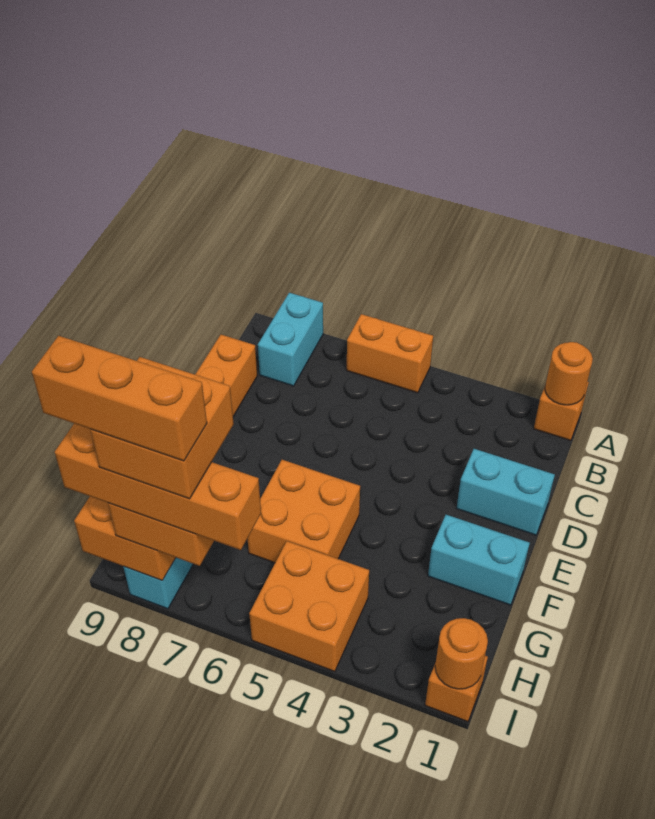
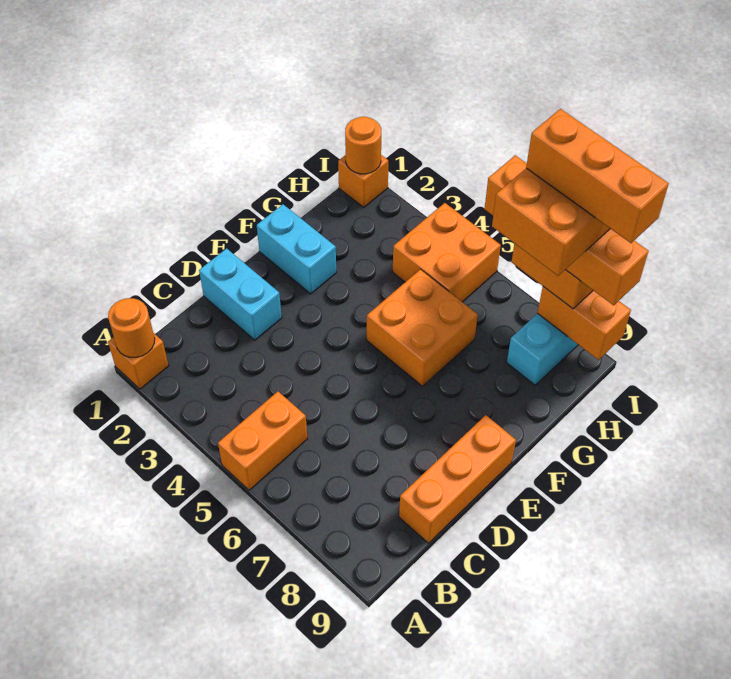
orange brick A5:A6 level 1 -> orange brick A5:B5 level 1
cyan brick A8:B8 level 1 -> none

